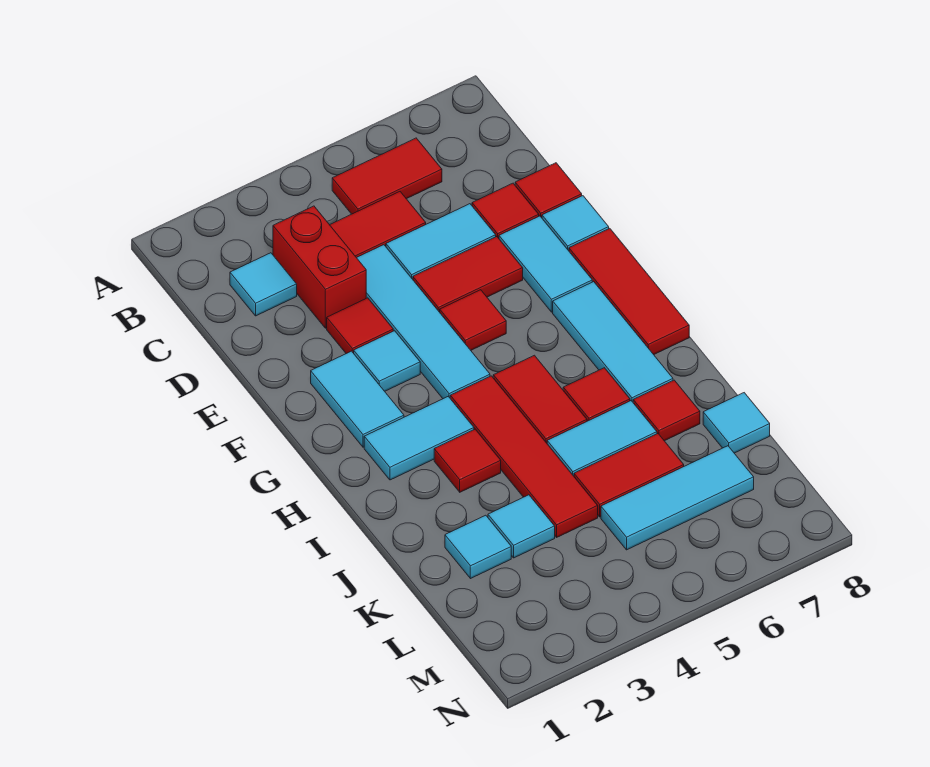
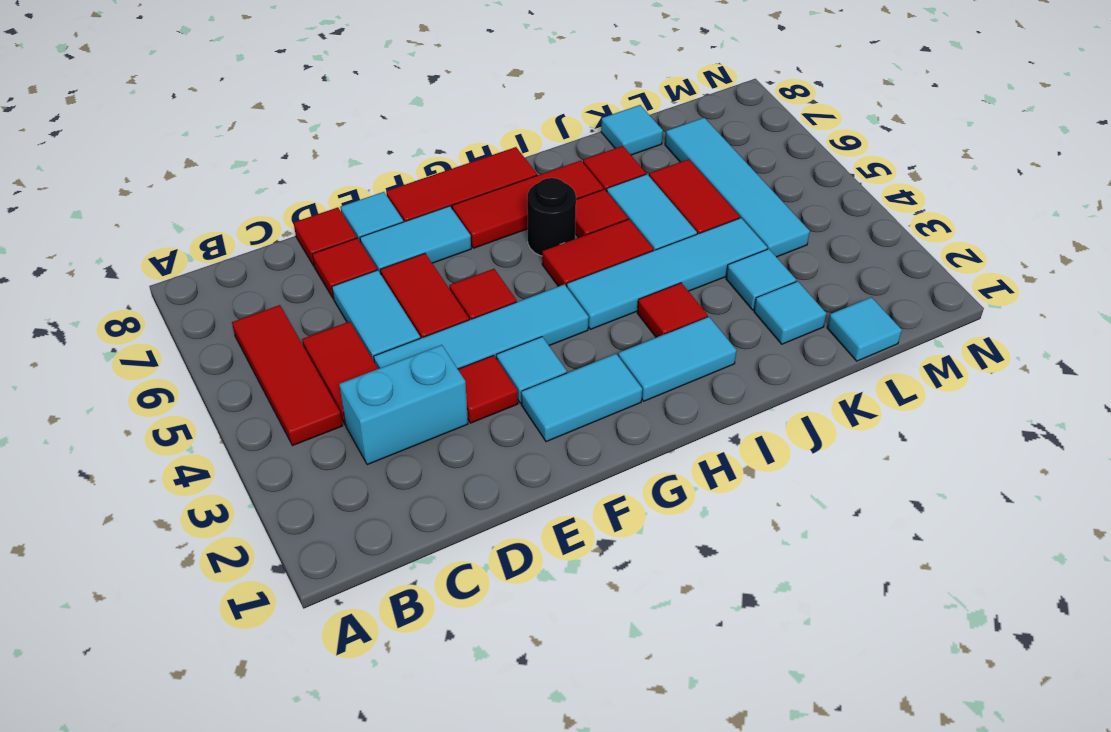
red tile B5:B6 level 1 -> red tile B4:B6 level 1
cyan tile C2 level 1 -> cyan tile L1 level 1
red brick C3:D3 level 1 -> cyan brick C3:D3 level 1
cyan tile G7:I7 level 1 -> red tile G7:I7 level 1
cyan tile H2:H3 level 1 -> cyan tile H2:I2 level 1
red tile H4:K4 level 1 -> cyan tile H4:K4 level 1
none -> black round brick H6 level 1
cyan tile L5:L7 level 1 -> cyan tile L4:L7 level 1

